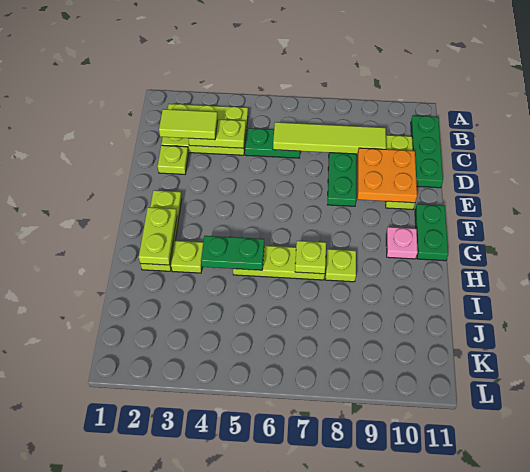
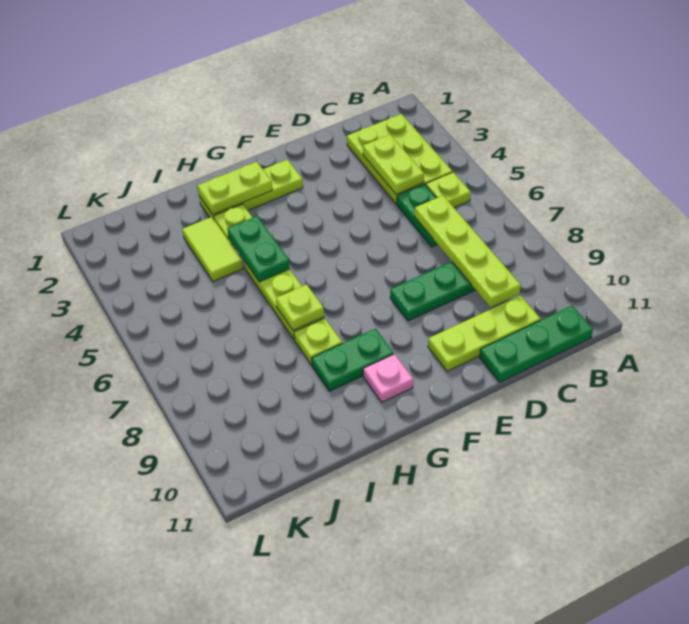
lime tile C2:C3 level 3 -> lime tile I3:I4 level 1
lime tile C6:C9 level 2 -> lime plate C6:C9 level 2
lime plate D2 level 1 -> lime plate B5 level 1
orange plate D9:E10 level 2 -> none
green plate F11:G11 level 1 -> green plate G9:H9 level 1

